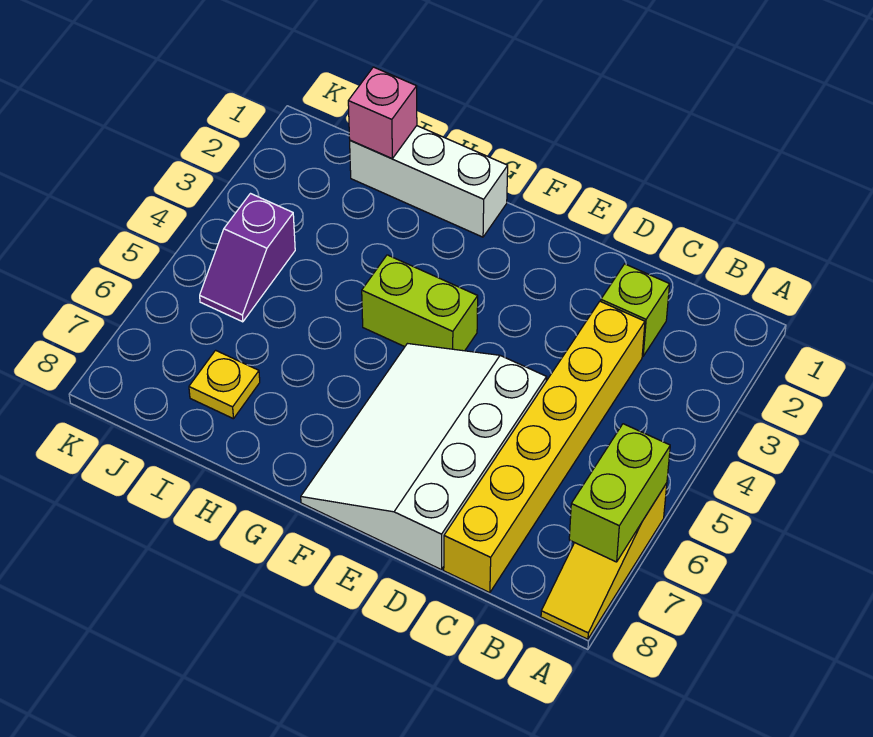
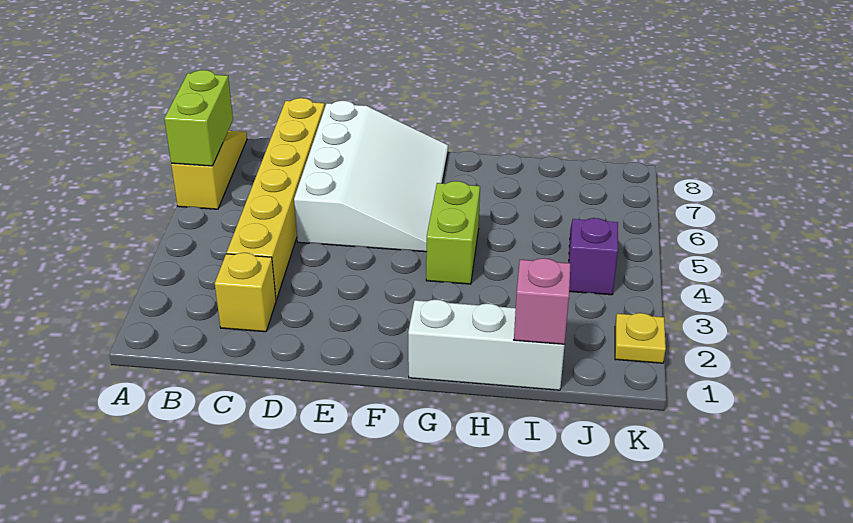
lime brick C2 level 1 -> yellow brick C2 level 1
lime brick F4:G4 level 1 -> lime brick G4:G5 level 1
yellow plate I7 level 1 -> yellow plate K2 level 1

